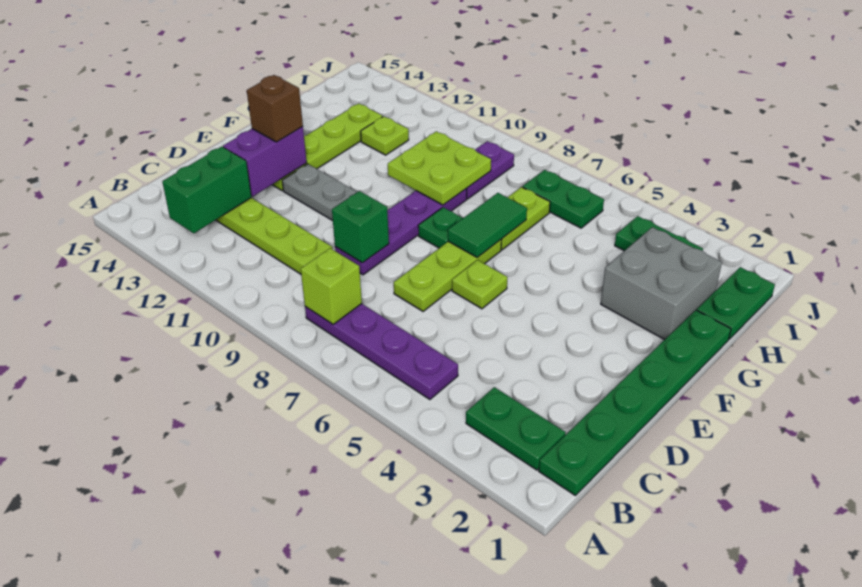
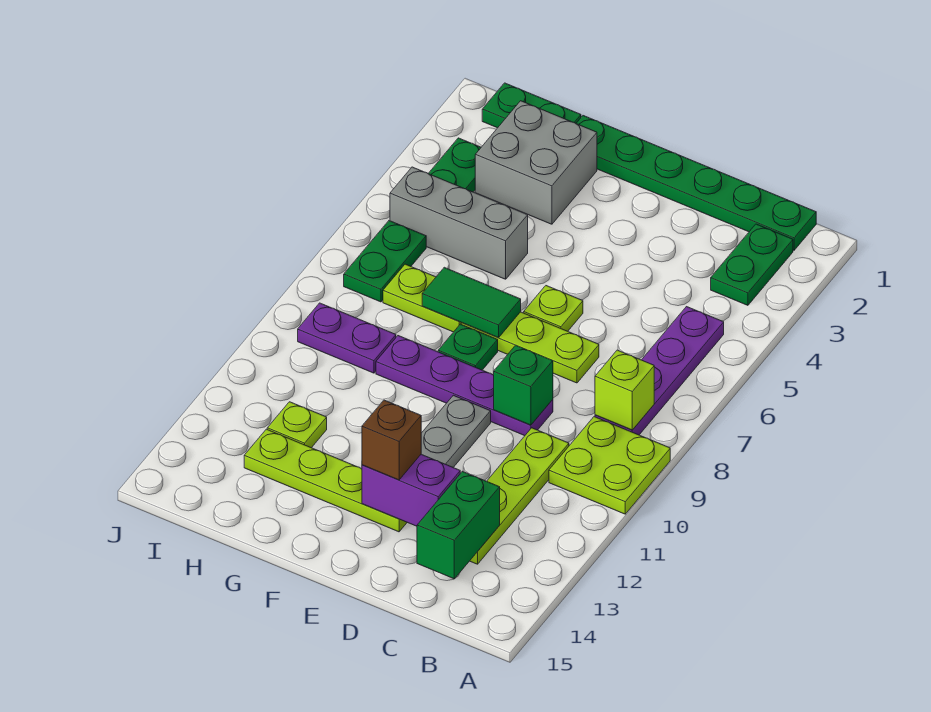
green brick B13:C13 level 2 -> green brick C13:C14 level 2
none -> grey brick G5:I5 level 1
lime plate G9:H10 level 2 -> lime plate A9:B10 level 1

